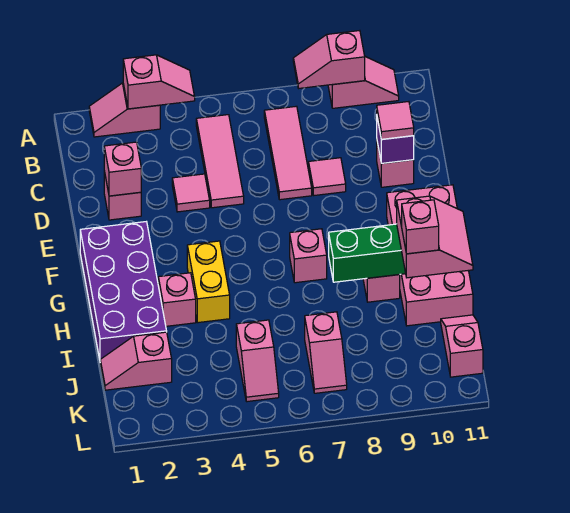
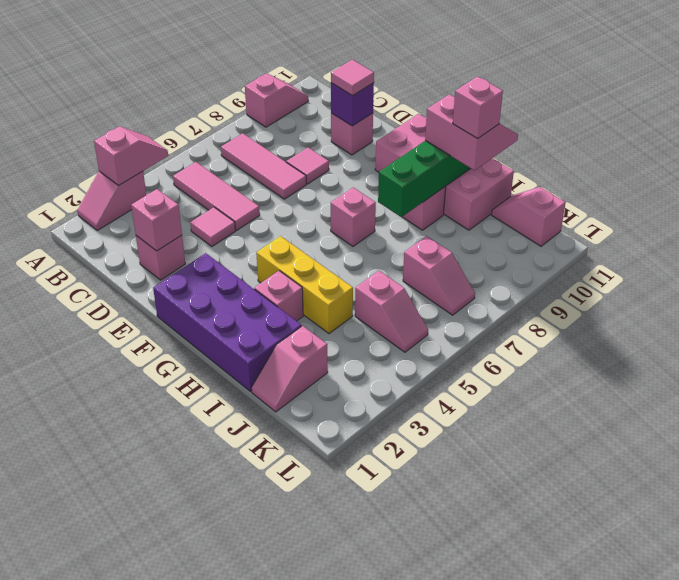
pink slope A8:A9 level 2 top 9 -> none
yellow brick G4:H4 level 1 -> yellow brick G4:I4 level 1

